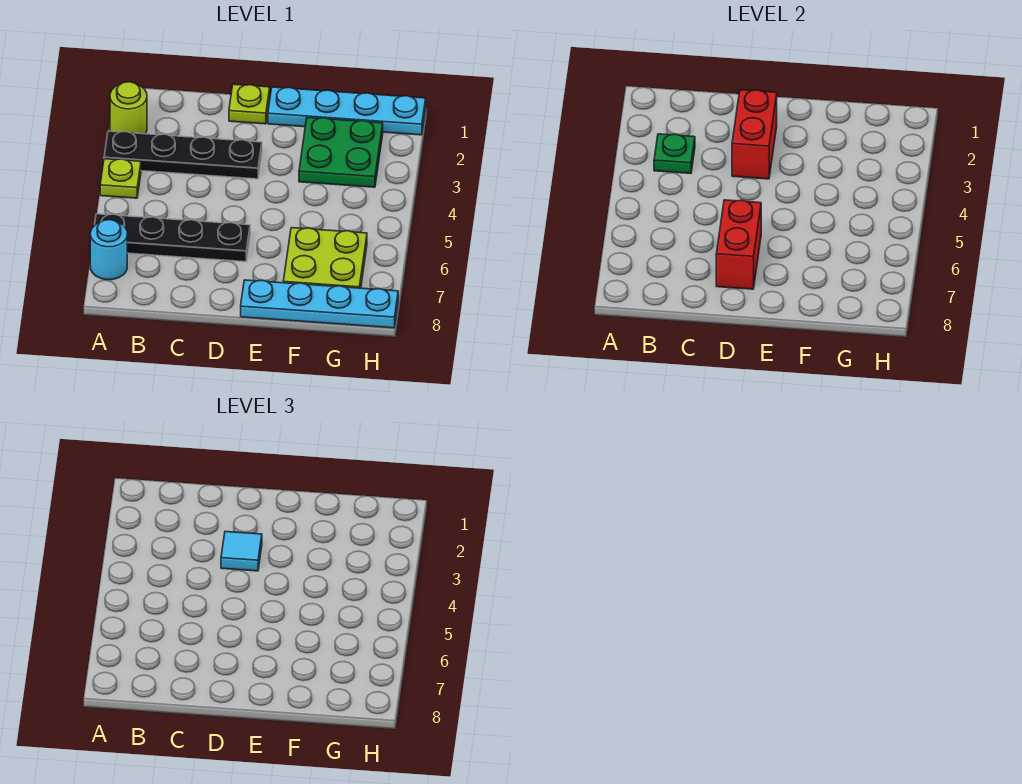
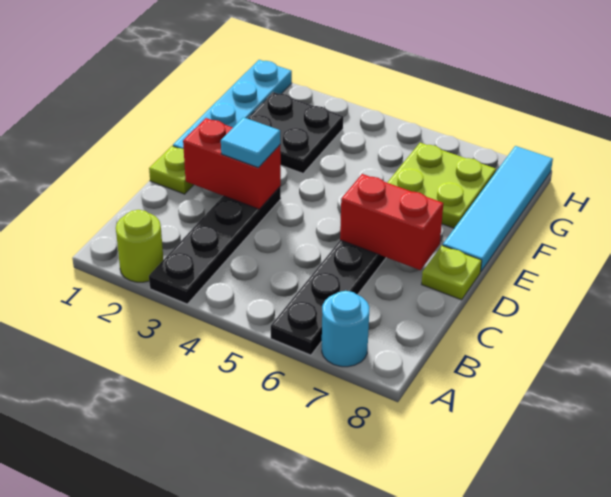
lime plate A4 level 1 -> lime plate D8 level 1
green plate B3 level 2 -> none
cyan plate E8:H8 level 1 -> cyan tile E8:H8 level 1
green plate F2:G3 level 1 -> black plate F2:G3 level 1

